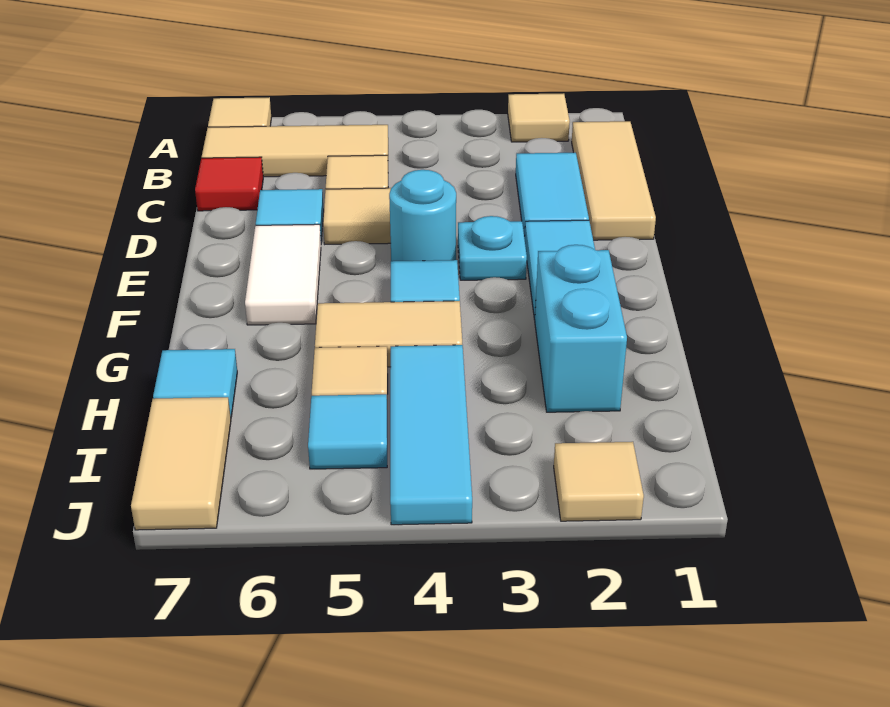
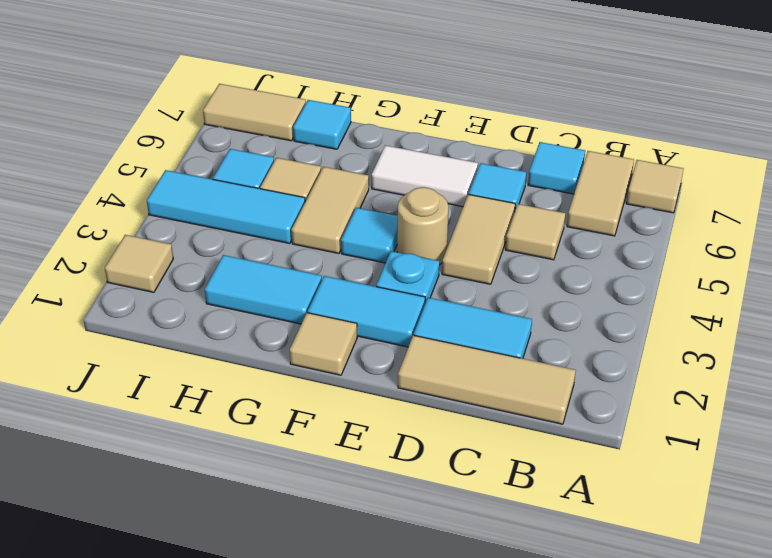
tan tile A2 level 1 -> tan tile F1 level 1
tan tile B5:B7 level 1 -> tan tile B6:B7 level 1
red tile C7 level 1 -> cyan tile C7 level 1
cyan round brick E4 level 1 -> tan round brick E4 level 1
cyan brick G2:H2 level 1 -> cyan tile G2:H2 level 1

